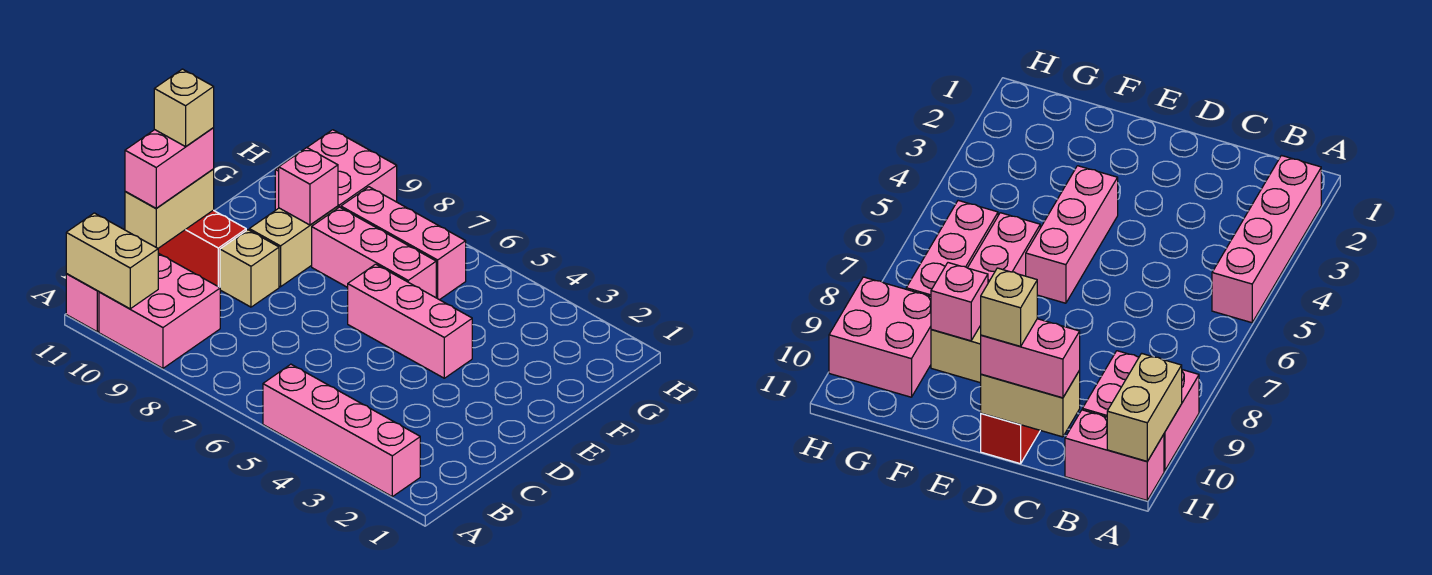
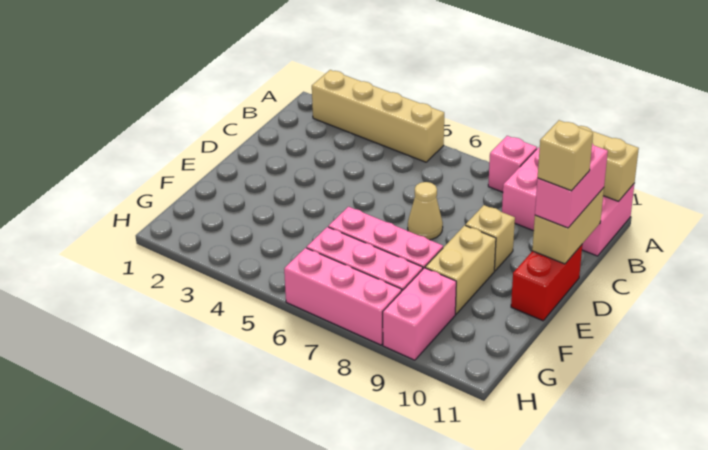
pink brick A2:A5 level 1 -> tan brick A2:A5 level 1
none -> tan cone D7 level 1
red brick D10:D11 level 1 -> red brick D11:E11 level 1
pink brick E4:E6 level 1 -> pink brick H6:H8 level 1
pink brick F9 level 2 -> pink brick A8 level 1
pink brick G9:H10 level 1 -> pink brick G9:H9 level 1

